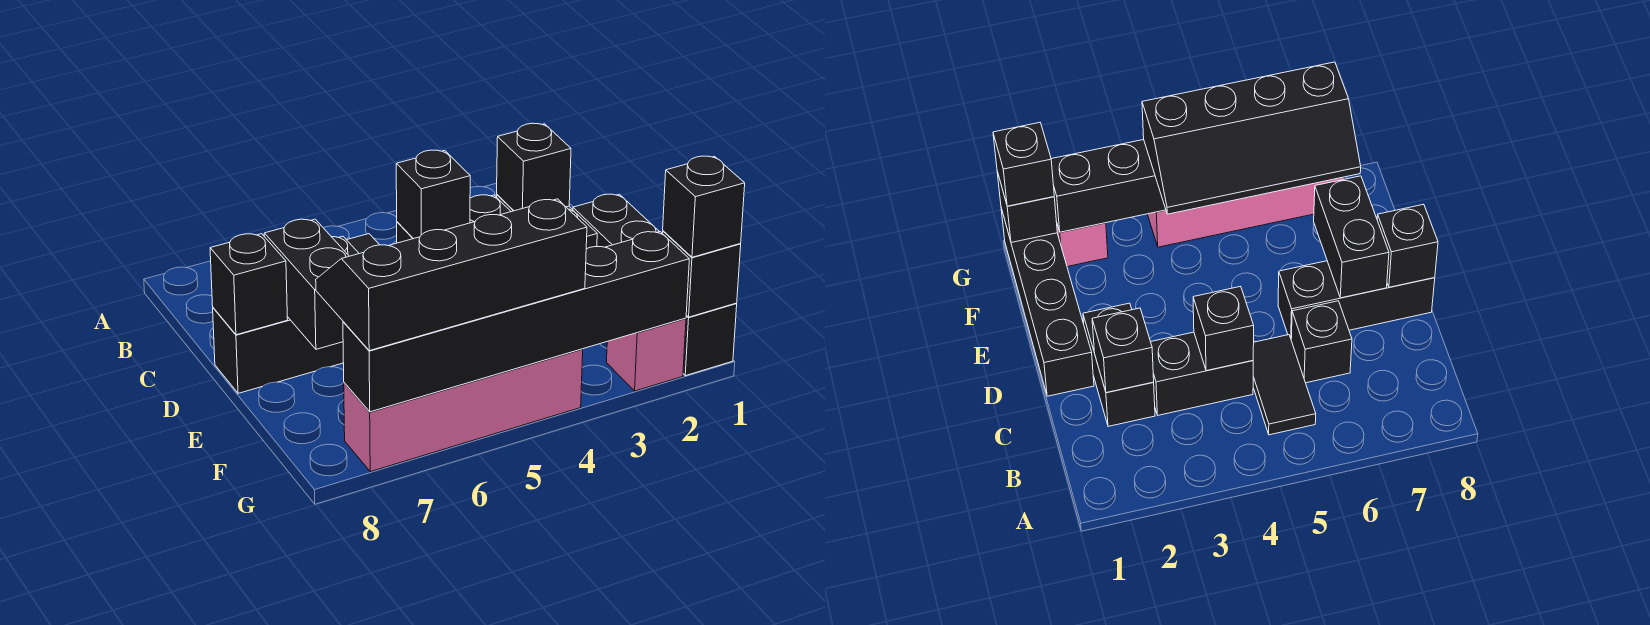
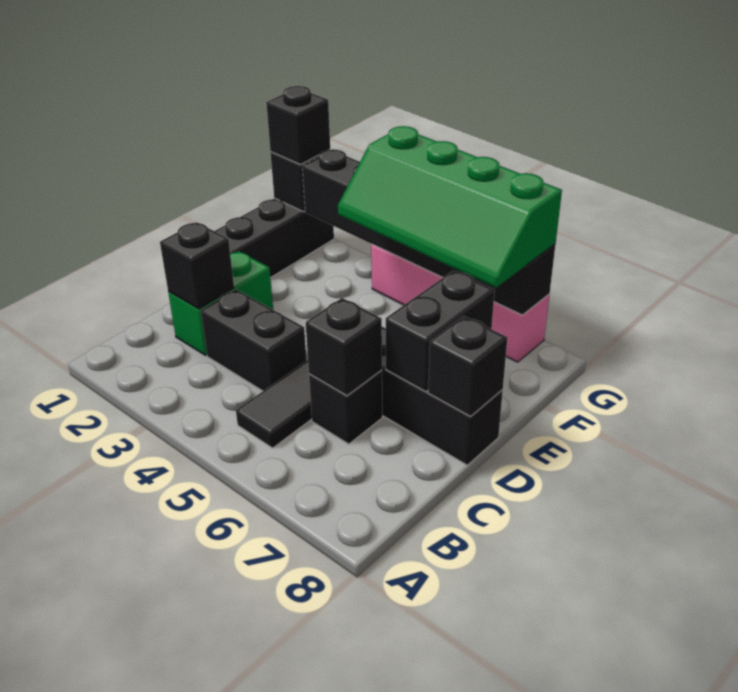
black brick C2:D2 level 1 -> green brick C2:D2 level 1
black brick C4 level 2 -> black brick C6 level 2
black slope F4:G7 level 3 top G -> green slope F4:G7 level 3 top G
pink brick G2 level 1 -> none

